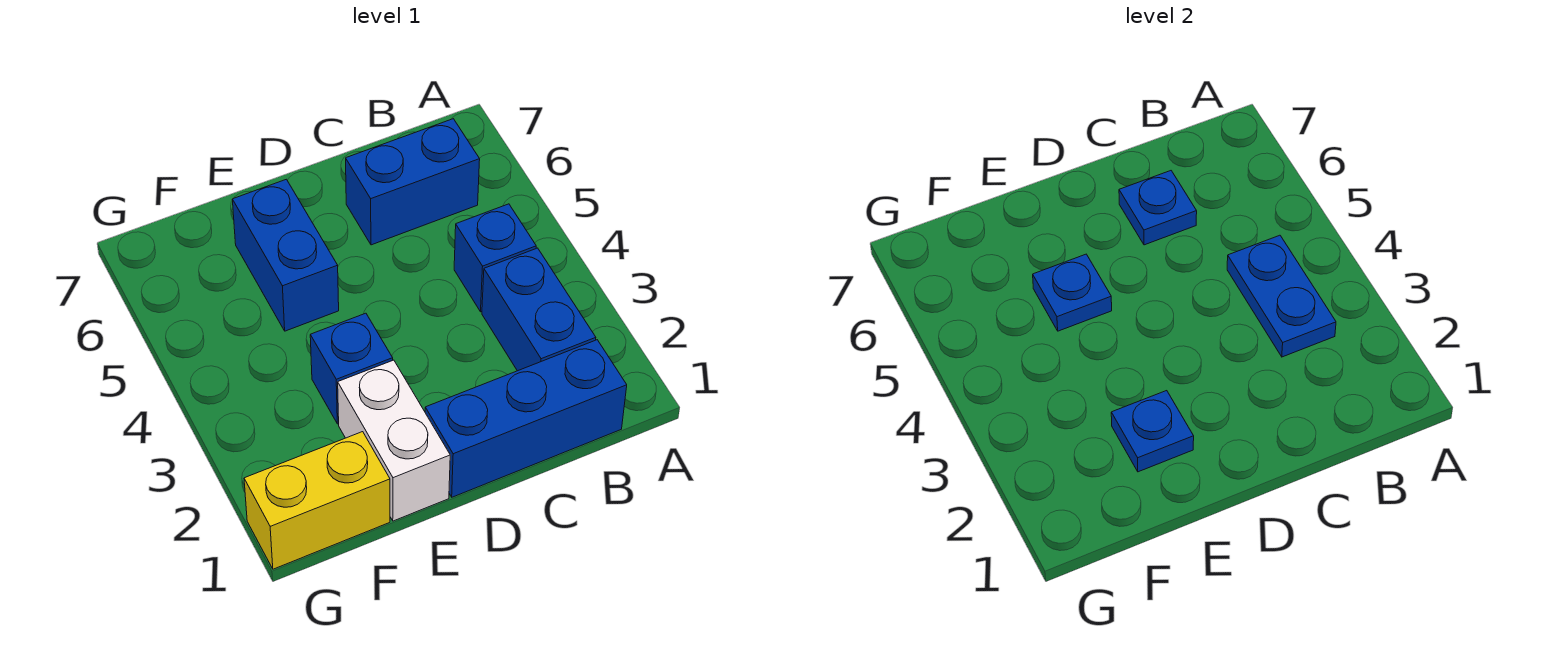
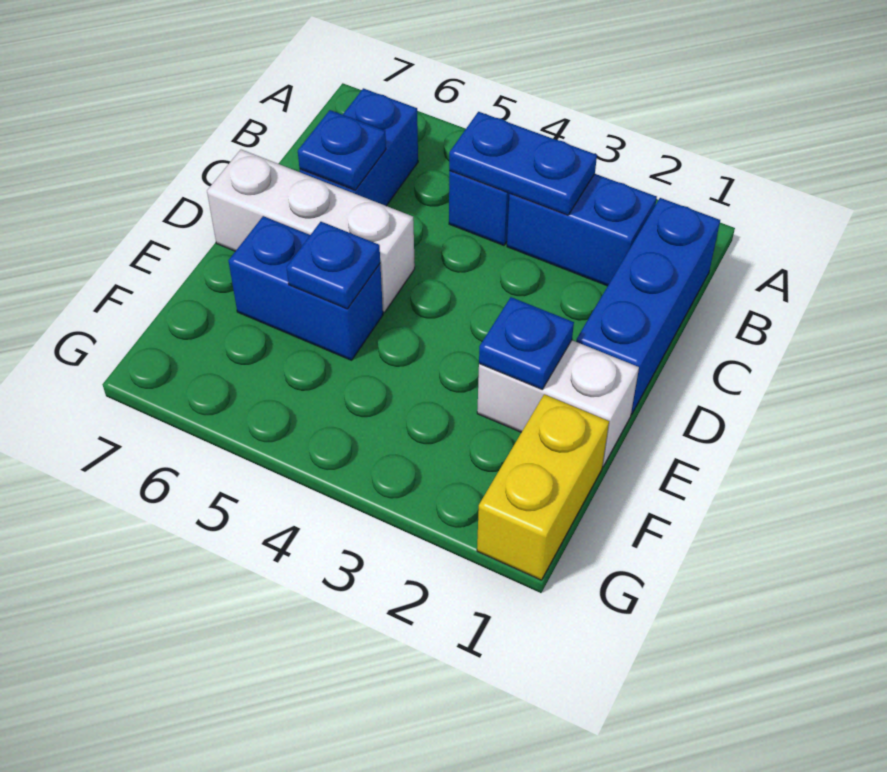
none -> white brick D5:D7 level 1
blue brick E3 level 1 -> none

